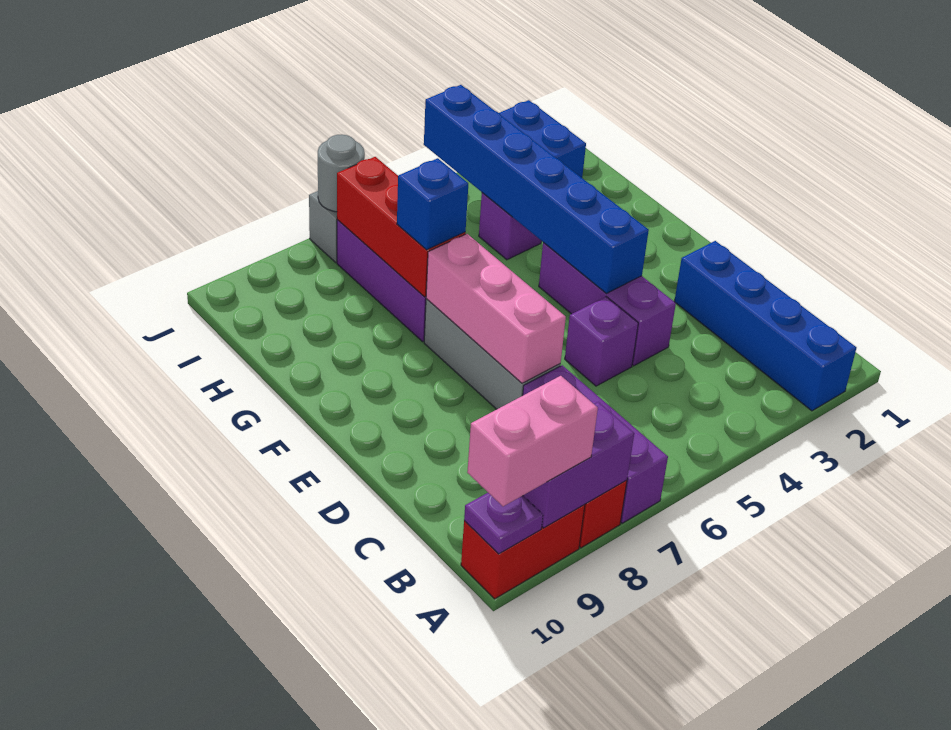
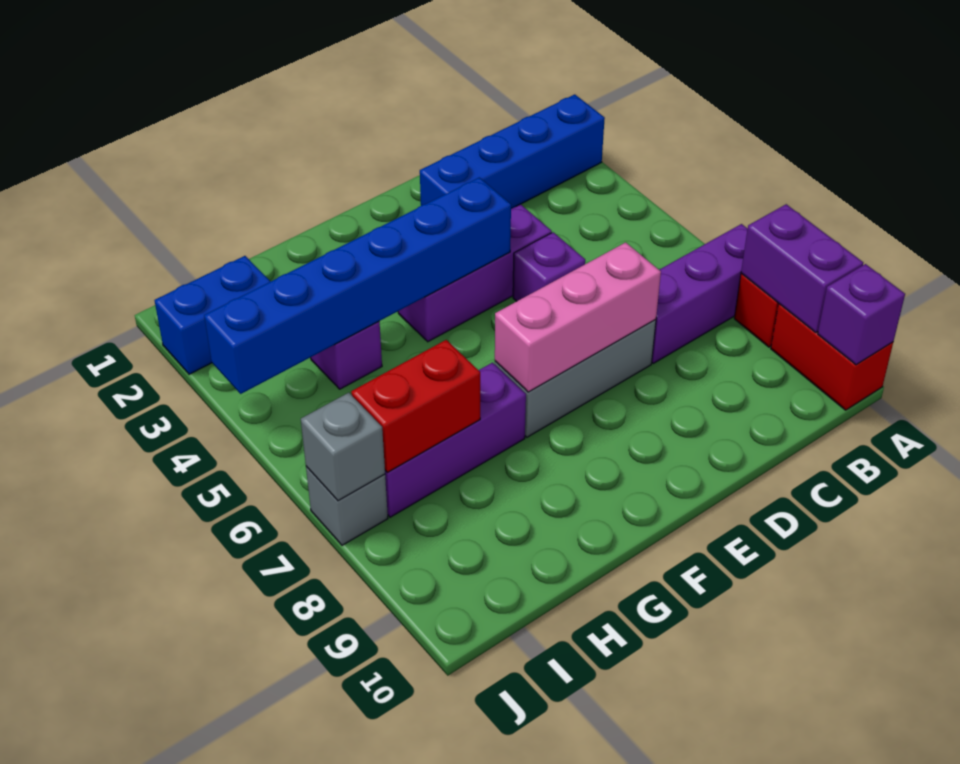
pink brick A9:A10 level 3 -> none
purple plate A10 level 2 -> purple brick A10 level 2
red brick G7:I7 level 2 -> red brick H7:I7 level 2
blue brick G7 level 3 -> none
grey round brick J7 level 2 -> grey brick J7 level 2

